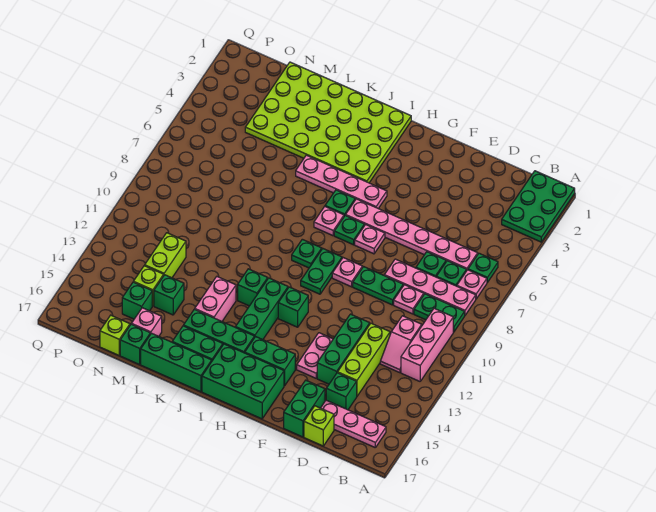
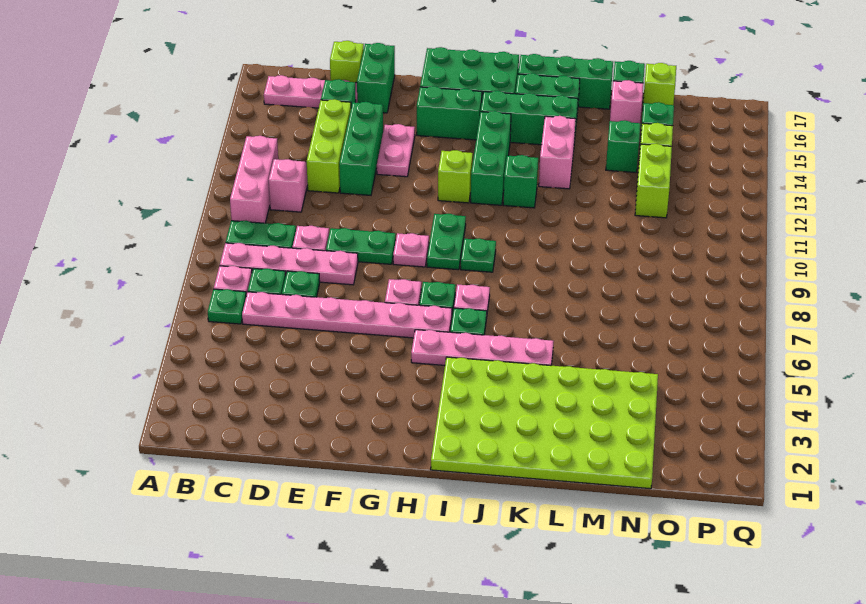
green plate A1:B3 level 1 -> none
green brick H12 level 1 -> lime brick H12 level 1

